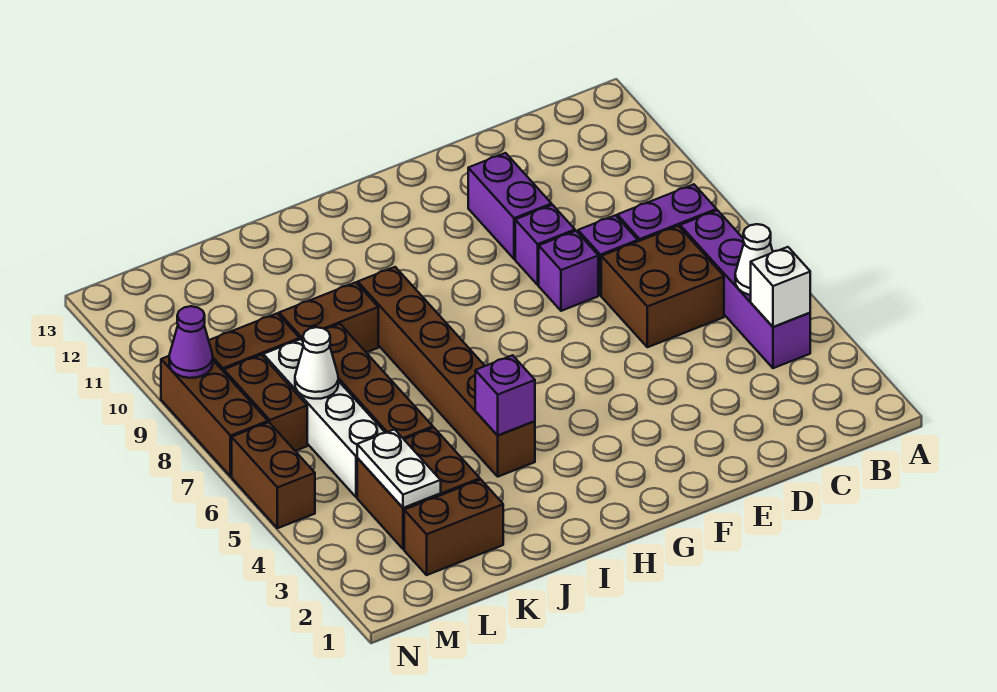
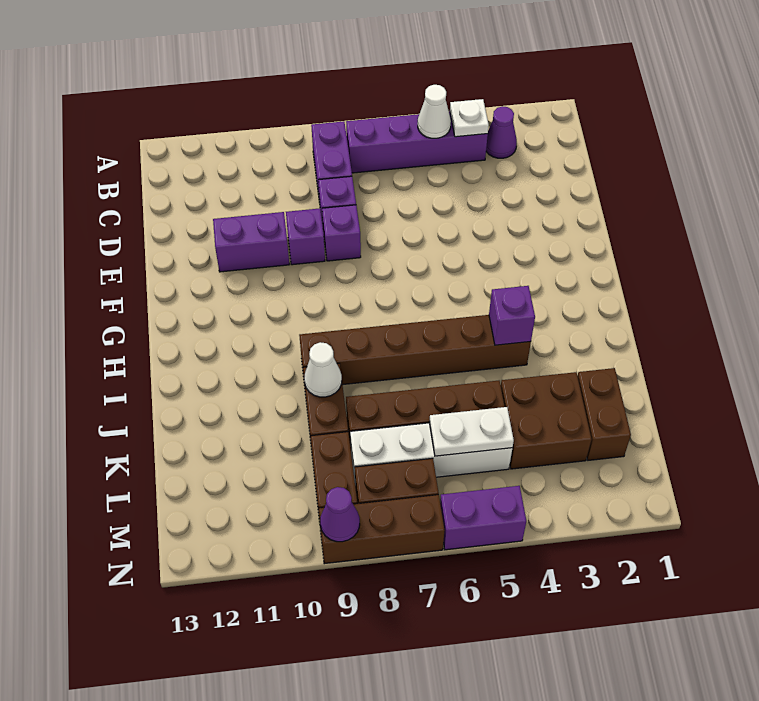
none -> purple cone B3 level 1
white brick B4 level 2 -> white plate B4 level 2
brown brick C6:D7 level 1 -> none
white plate L3:L4 level 2 -> white plate L5:L6 level 2
white cone L7 level 2 -> white cone J9 level 2
brown brick N5:N6 level 1 -> purple brick N5:N6 level 1

